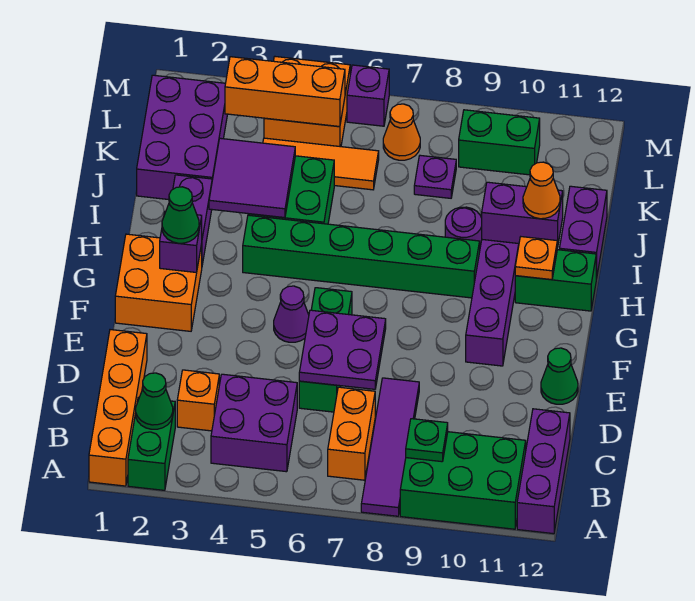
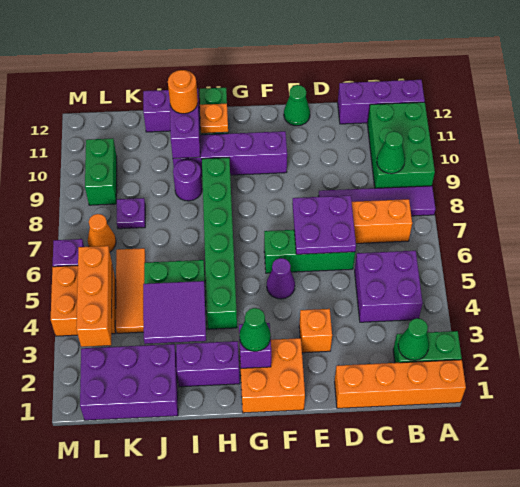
green plate B9 level 2 -> green cone B9 level 2
orange brick C3 level 1 -> orange brick E3 level 1
orange cone I11 level 3 -> orange round brick I11 level 3

